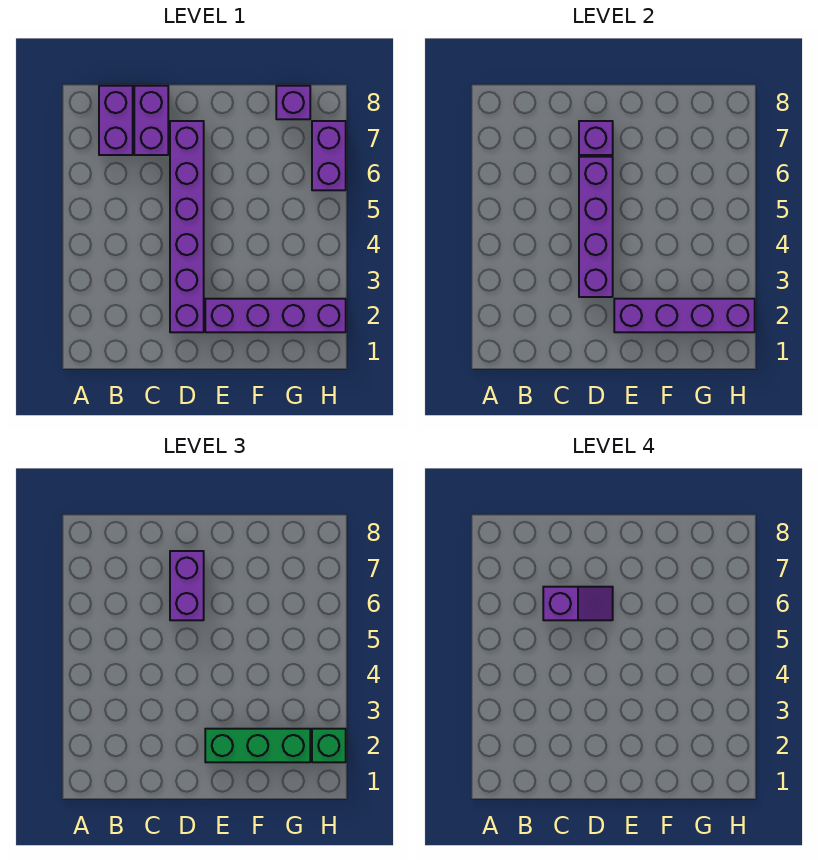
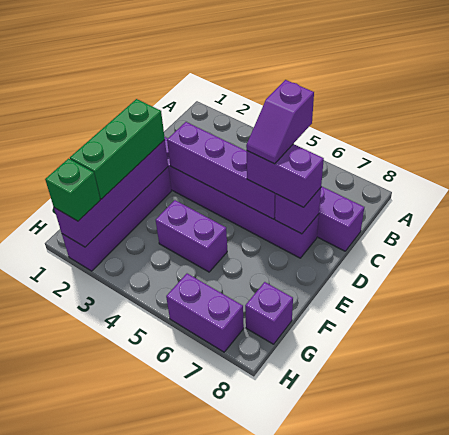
purple brick B7:B8 level 1 -> purple brick F4:F5 level 1

